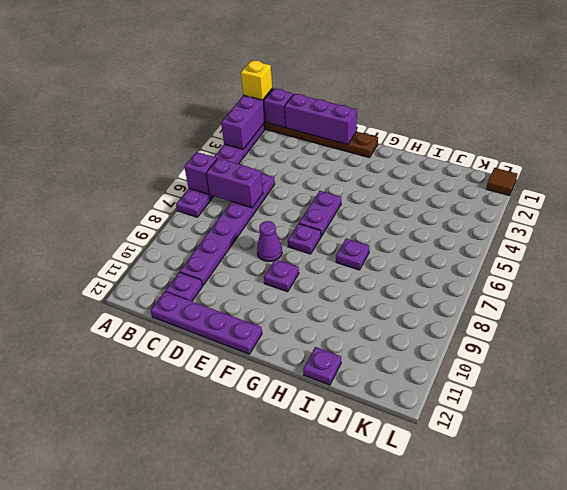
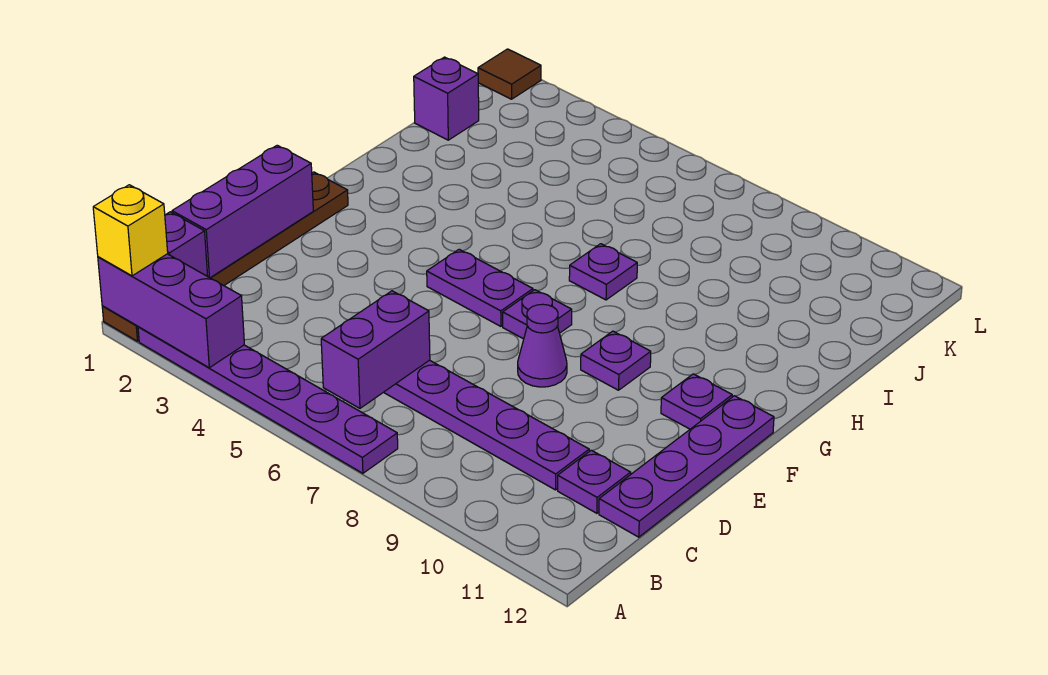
purple brick A6 level 2 -> purple brick J1 level 1
purple plate I12 level 1 -> purple plate F11 level 1

